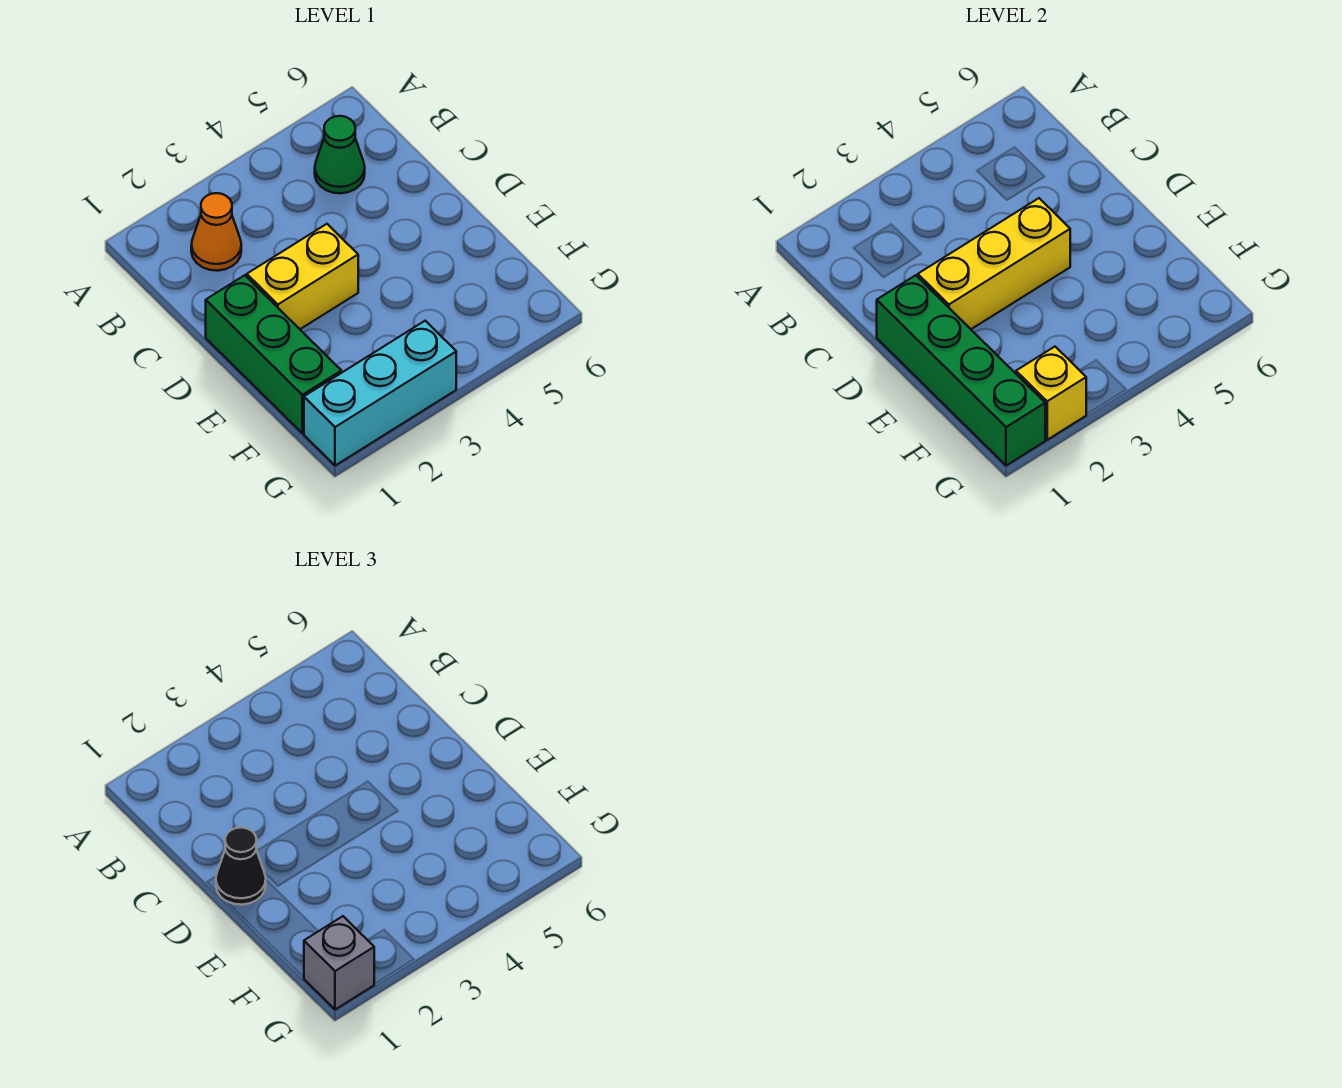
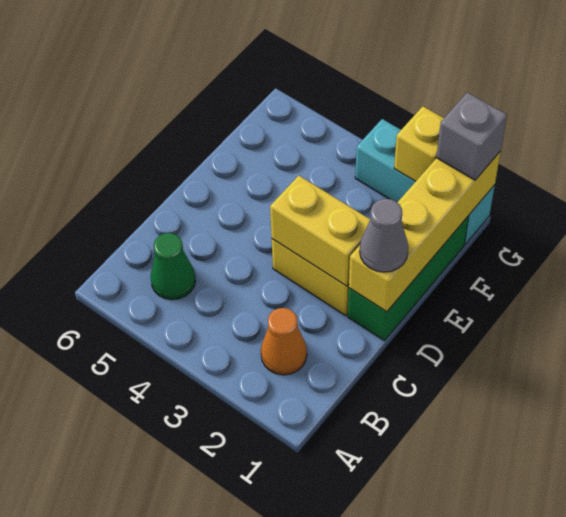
green brick D1:G1 level 2 -> yellow brick D1:G1 level 2
black cone D1 level 3 -> grey cone D1 level 3
yellow brick D2:D4 level 2 -> yellow brick D2:D3 level 2

